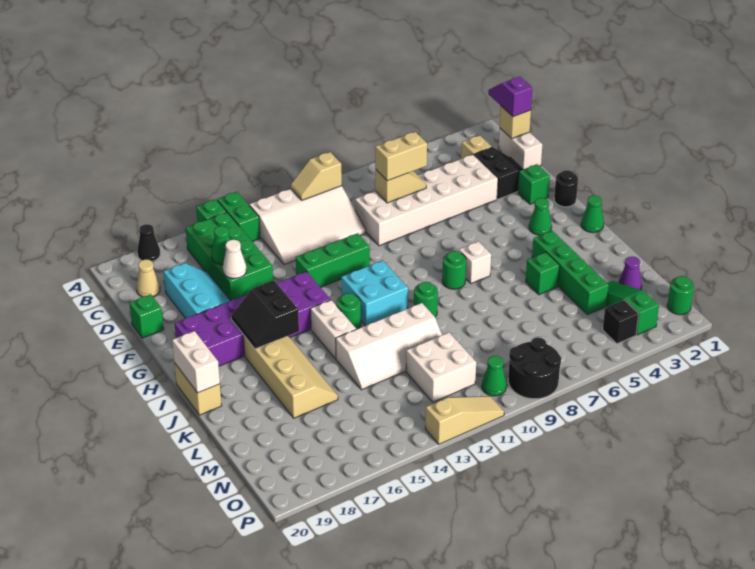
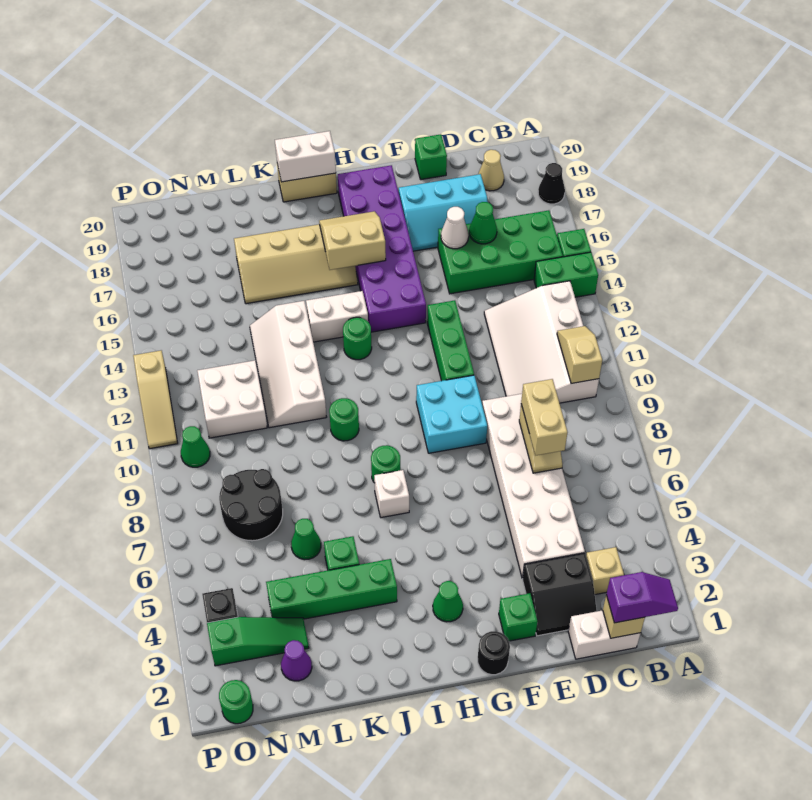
cyan brick H11:I12 level 1 -> cyan brick F9:G10 level 1
black slope H16:I17 level 2 top 16 -> tan slope H16:I17 level 2 top 16
green cone I1 level 1 -> green cone L6 level 1
black round brick O8:P9 level 1 -> black round brick M7:N8 level 1

